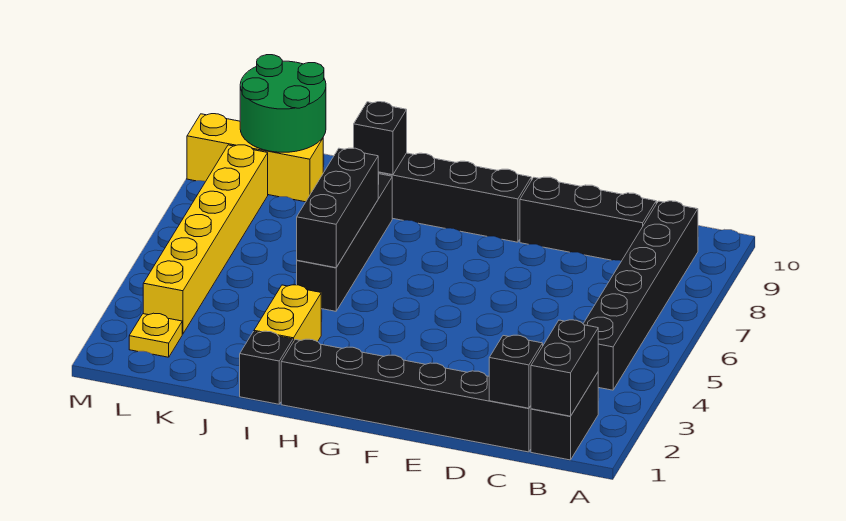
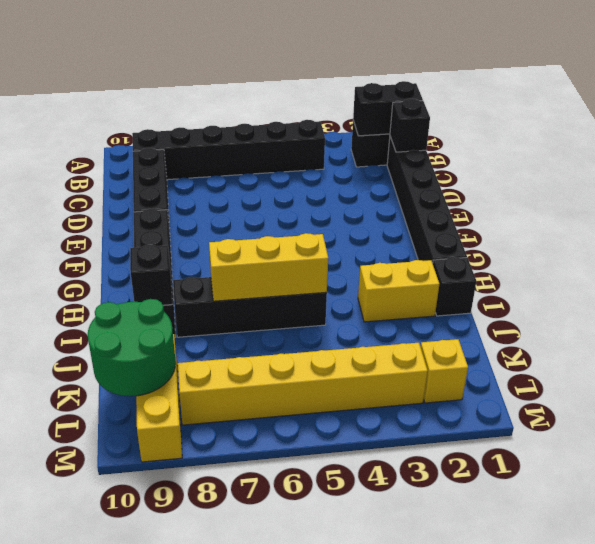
black brick I5:I7 level 2 -> yellow brick I5:I7 level 2
yellow plate L2 level 1 -> yellow brick L2 level 1

